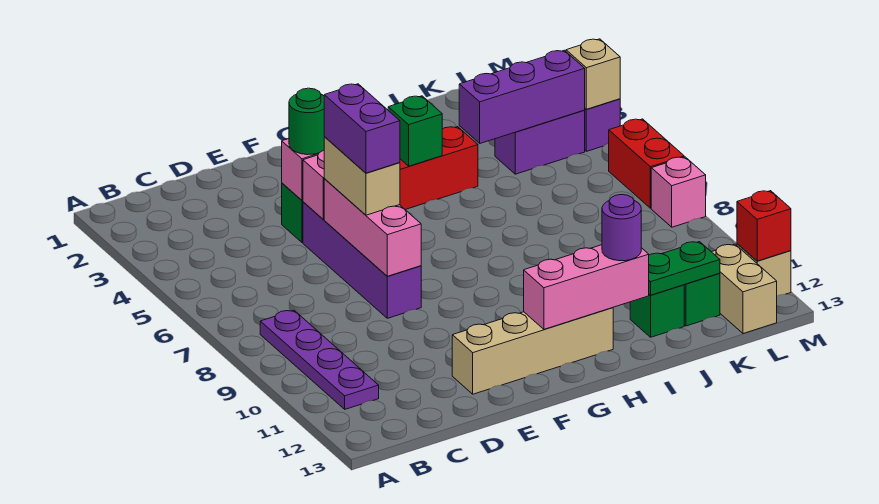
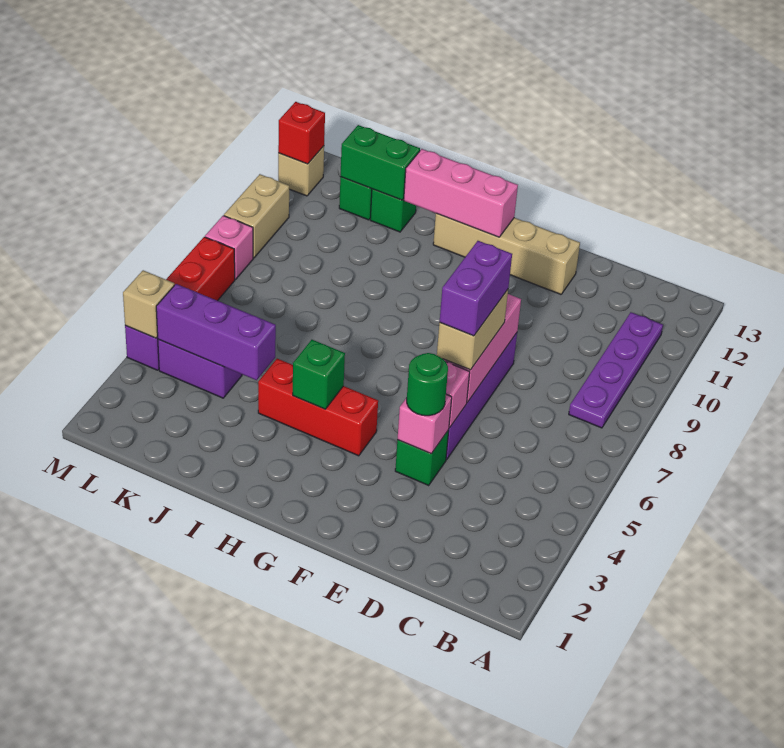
purple round brick I12 level 3 -> none
green plate J12:K12 level 2 -> green brick J12:K12 level 2
tan brick L12:L13 level 1 -> tan brick M9:M10 level 1

